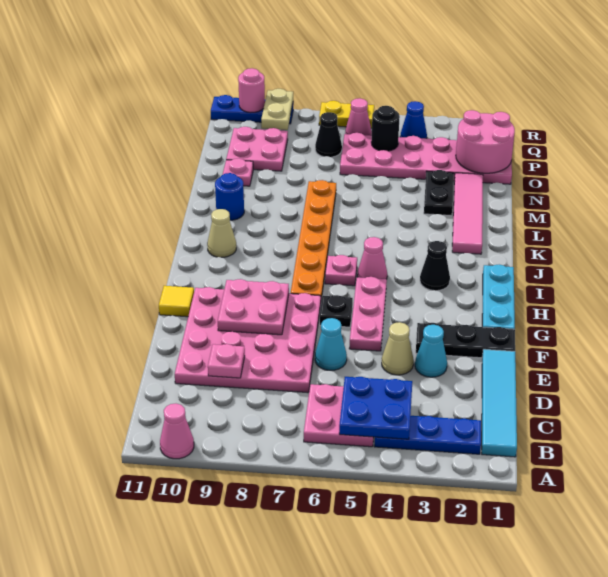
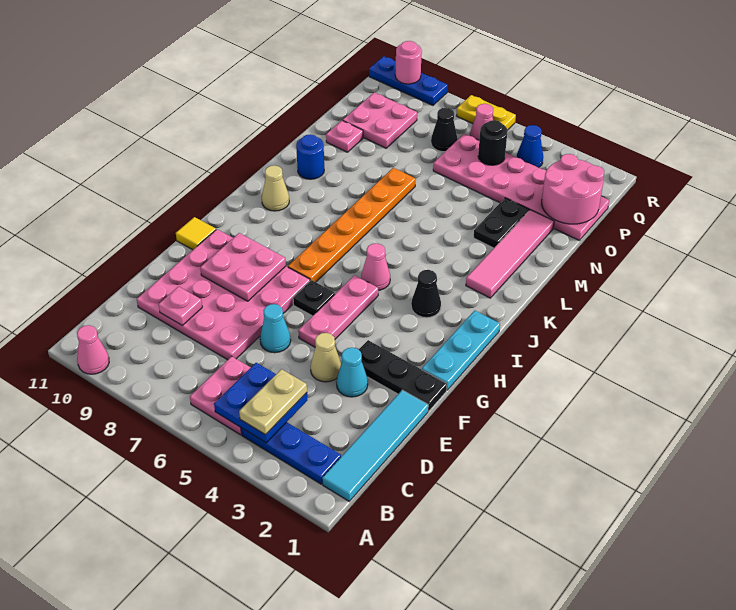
pink plate I6 level 1 -> none
tan plate Q9:R9 level 2 -> tan plate B4:C4 level 3

